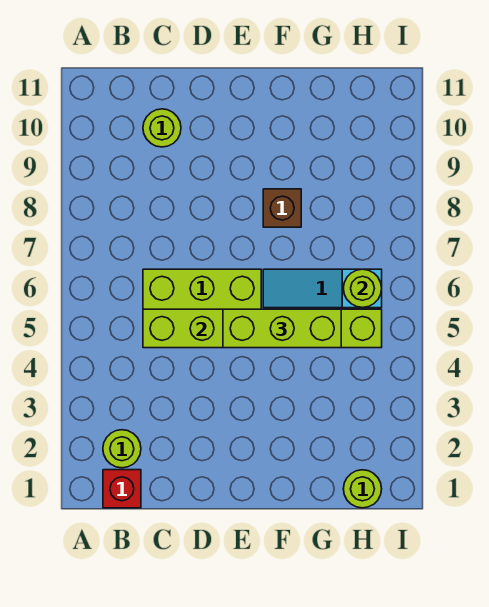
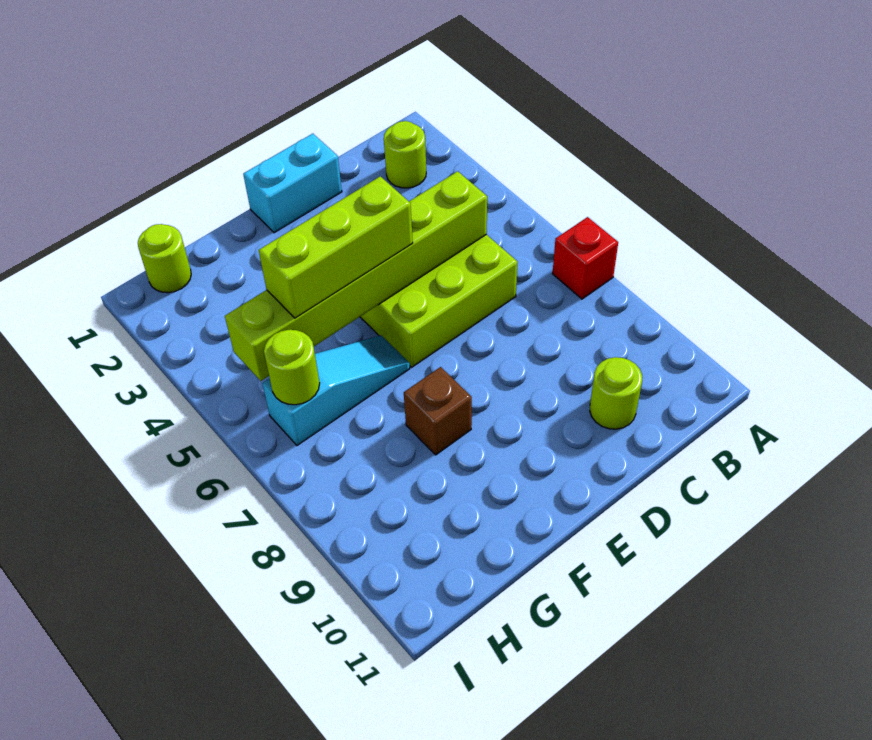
red brick B1 level 1 -> red brick A7 level 1
none -> cyan brick D1:E1 level 1

